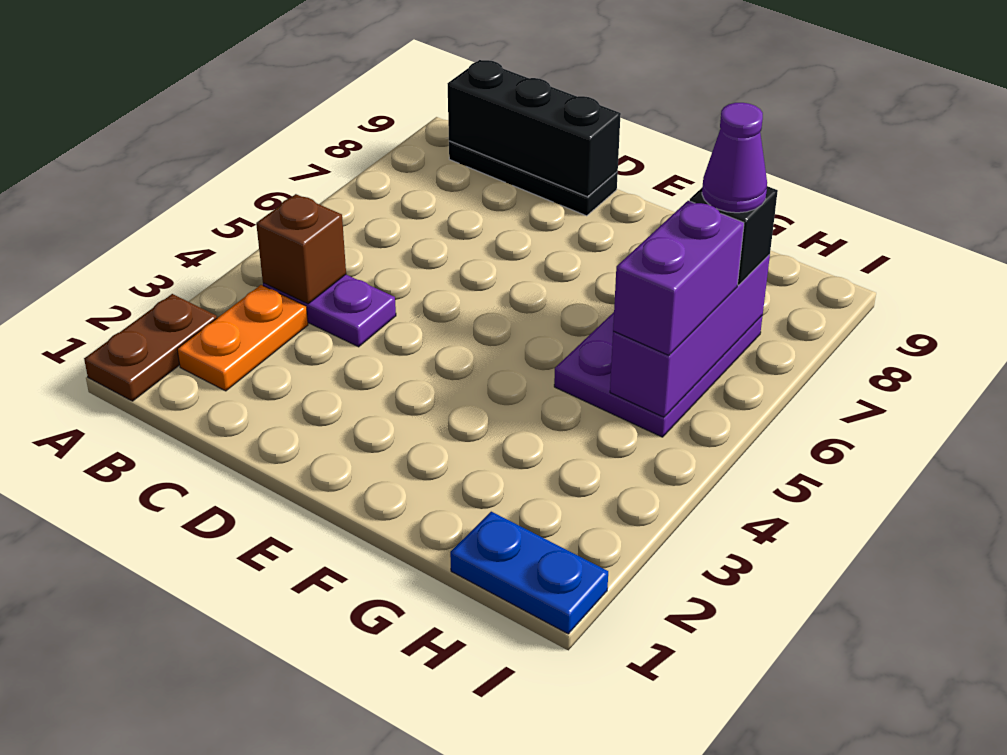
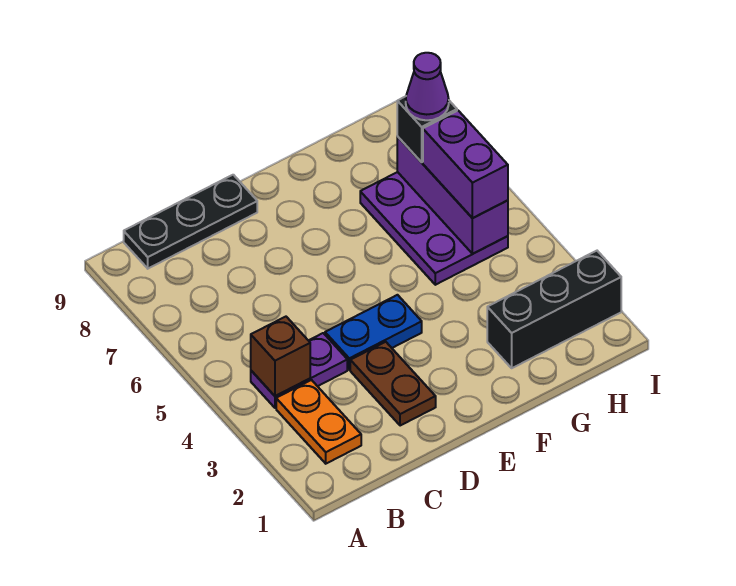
brown plate A1:A2 level 1 -> brown plate D2:D3 level 1
black brick B9:D9 level 2 -> black brick G2:I2 level 1
blue plate H1:I1 level 1 -> blue plate D4:E4 level 1

